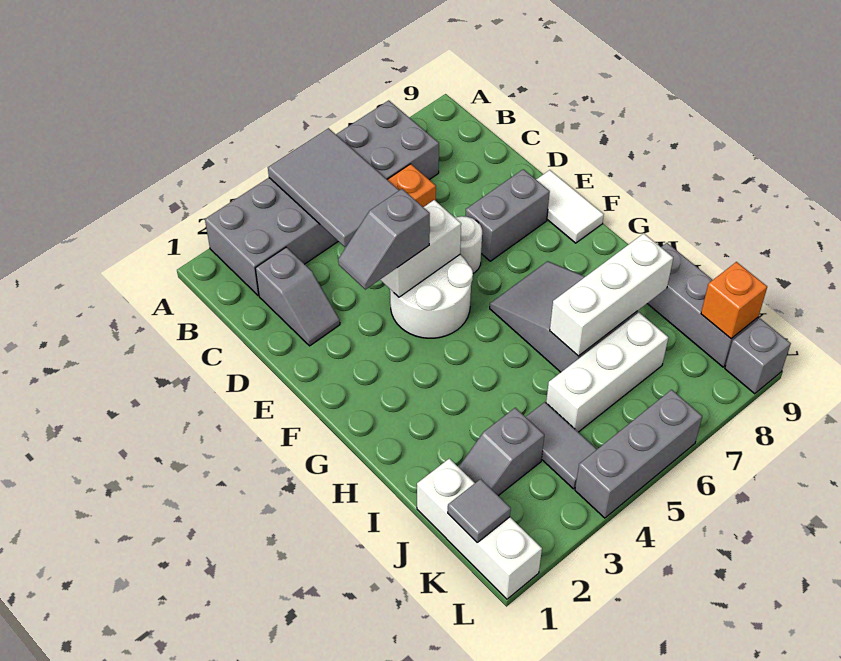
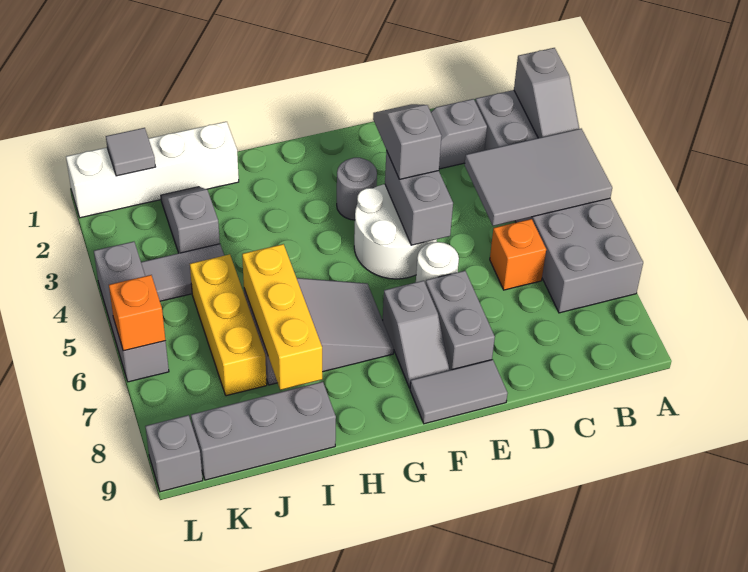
none -> grey slope A2:A3 level 2 top 2
white brick E4:E5 level 2 -> grey brick E4:E5 level 2
white tile E9:F9 level 1 -> grey tile E9:F9 level 1
none -> grey round brick F3 level 1
none -> grey slope F7:F8 level 1 top 7
white brick I6:I8 level 2 -> yellow brick I6:I8 level 2
white brick J1:L1 level 1 -> white brick I1:L1 level 1
white brick J5:J7 level 1 -> yellow brick J5:J7 level 1
orange brick K9 level 2 -> orange brick L6 level 2

